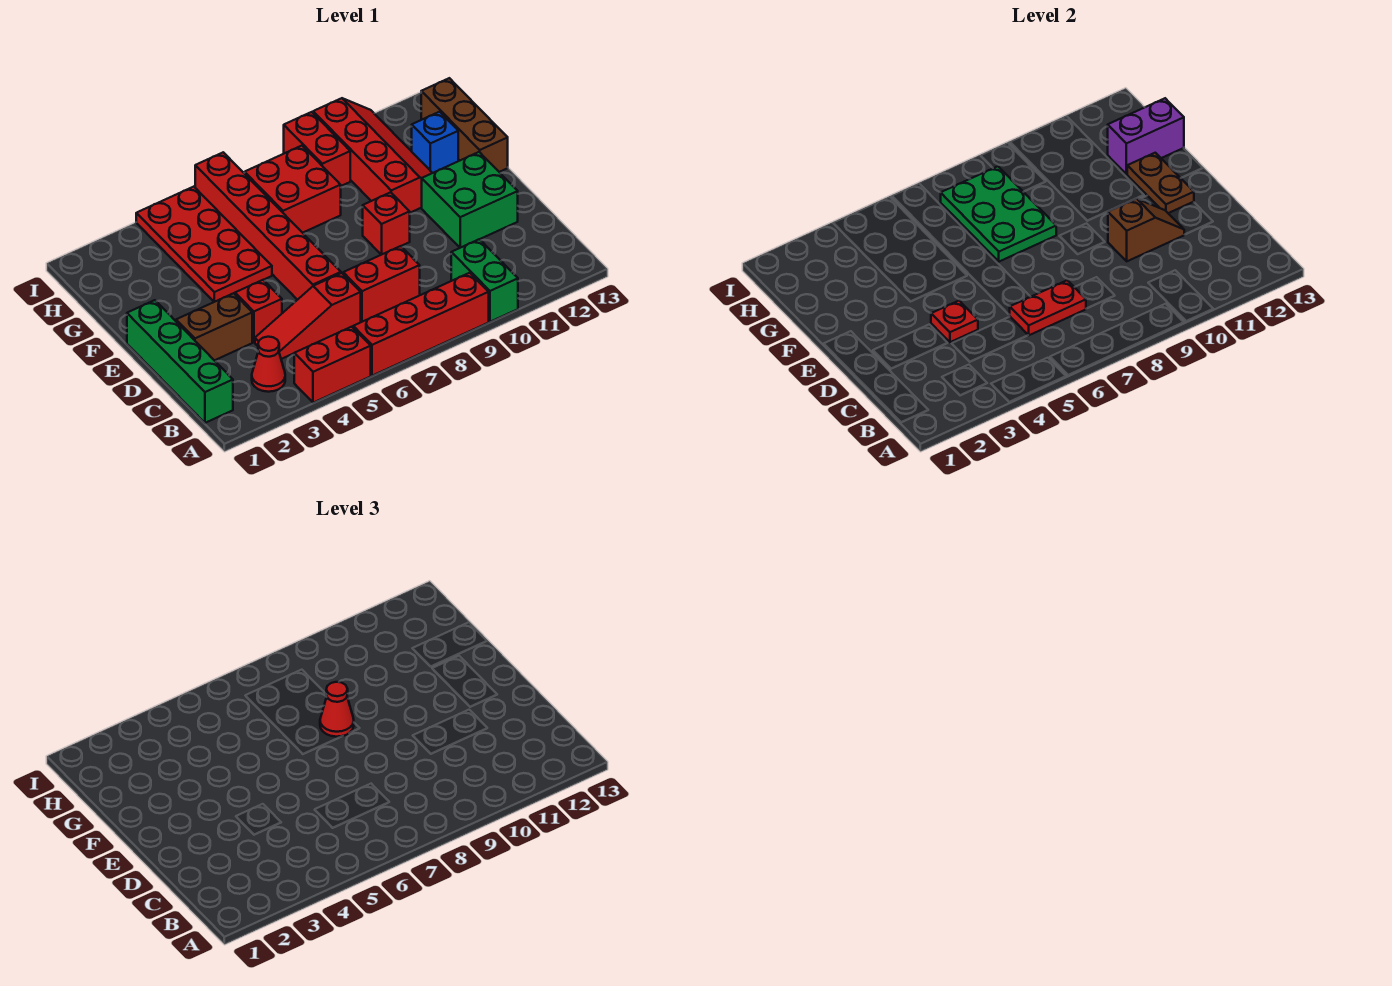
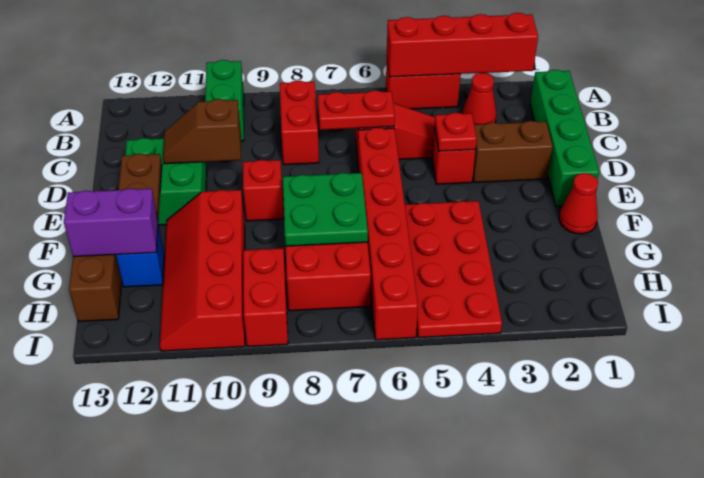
red brick A6:A9 level 1 -> red brick A2:A5 level 2
red brick C7:C8 level 1 -> red brick B8:C8 level 1
green plate F7:H8 level 2 -> green plate F7:G8 level 2
red cone F8 level 3 -> red cone F1 level 1

